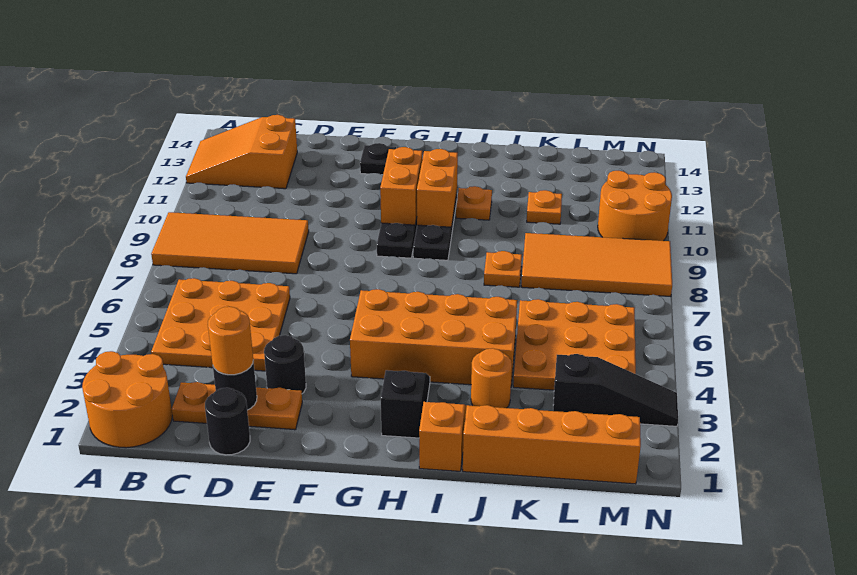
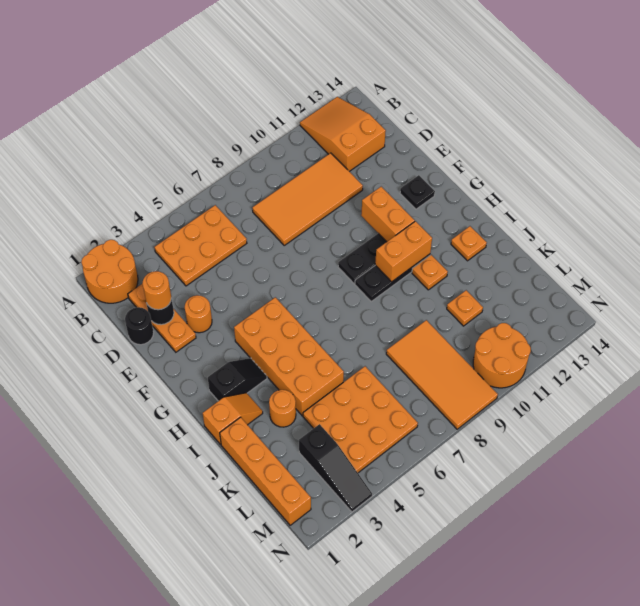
orange tile A8:D9 level 1 -> orange tile C8:D11 level 1
orange plate B4:D6 level 1 -> orange plate B4:C6 level 1
black round brick E3 level 1 -> orange round brick E3 level 1
orange brick G10:G11 level 2 -> orange brick F11:G11 level 2
orange plate J8 level 1 -> orange plate I13 level 1

